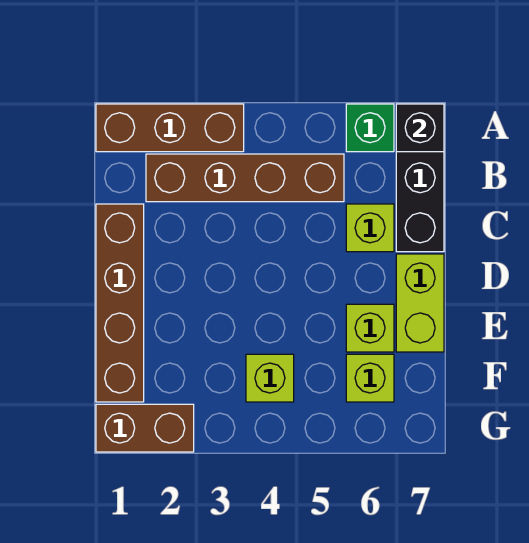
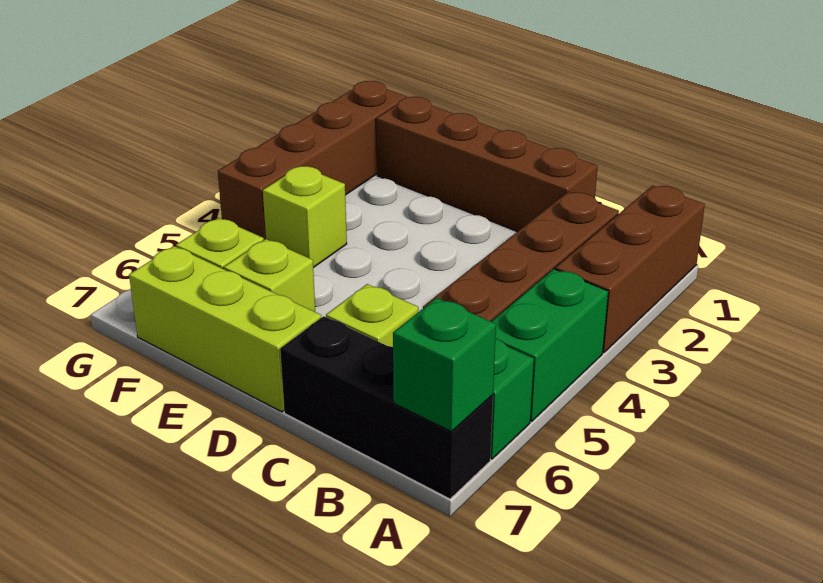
none -> green brick A4:A5 level 1
black brick A7 level 2 -> green brick A7 level 2
lime brick D7:E7 level 1 -> lime brick D7:F7 level 1
brown brick G1:G2 level 1 -> brown brick G1:G4 level 1

